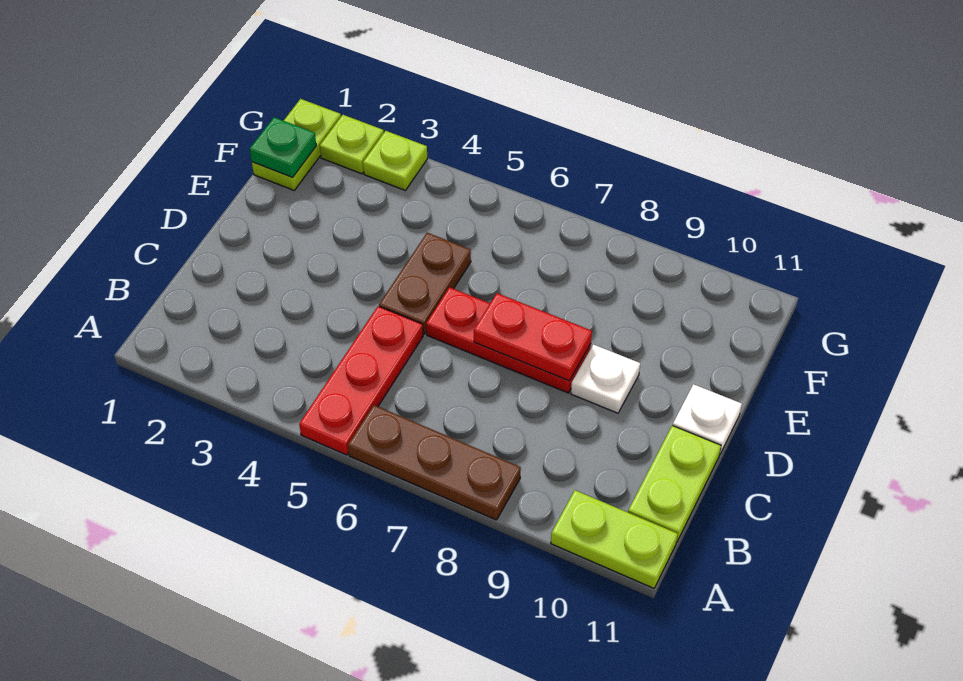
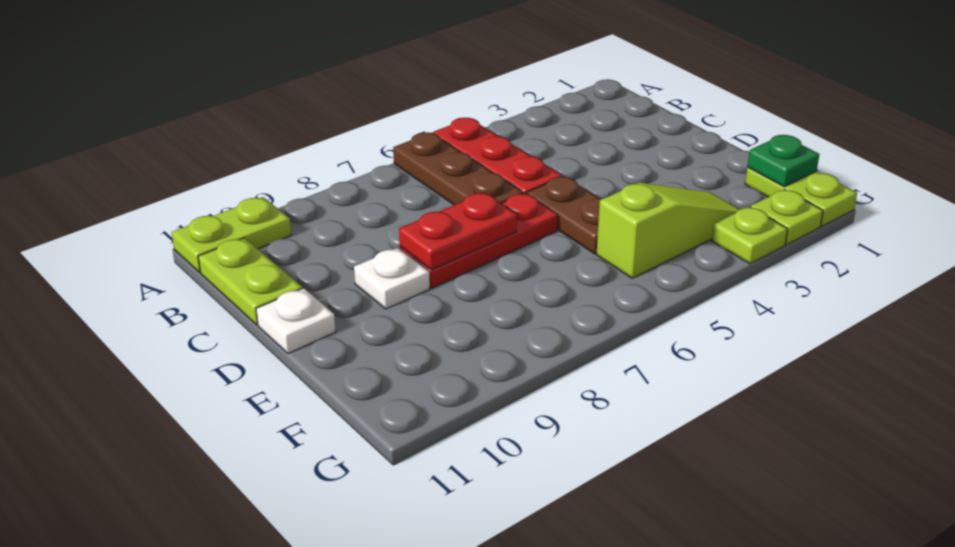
brown plate A6:A8 level 1 -> brown plate A6:C6 level 1
none -> lime slope F3:F5 level 1 top 5

